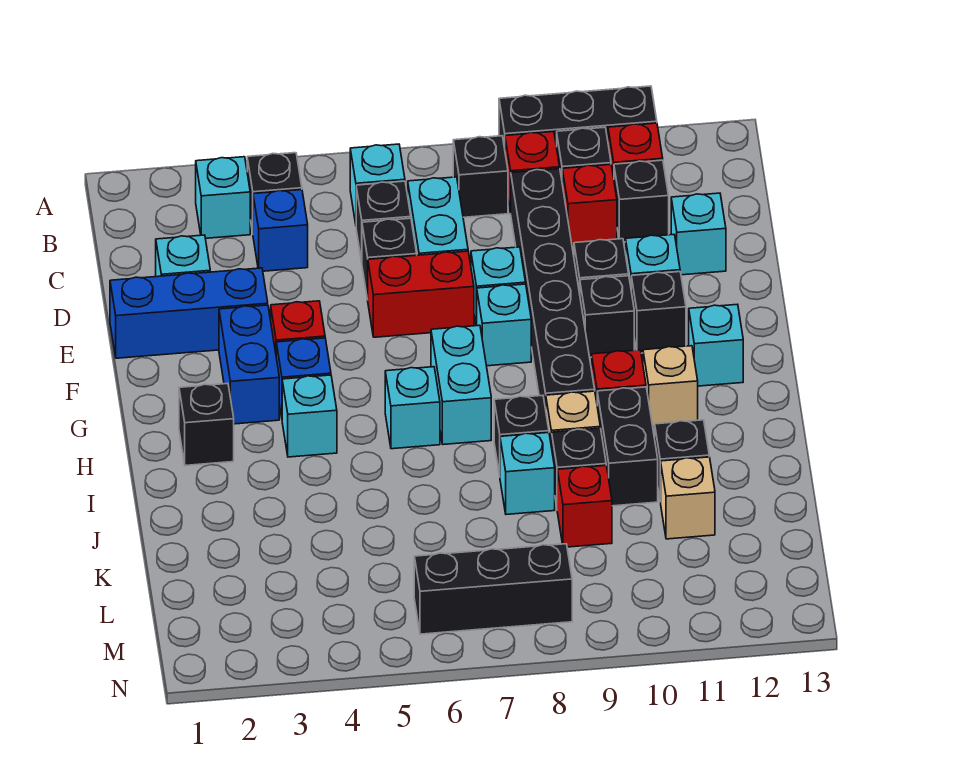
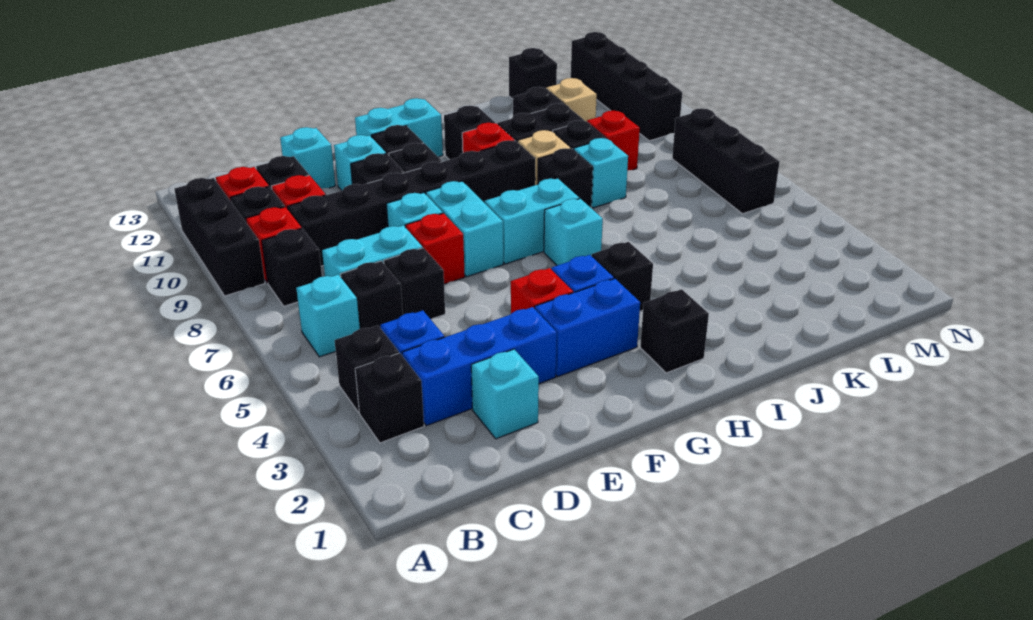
cyan brick B3 level 1 -> black brick B3 level 1
blue brick E1:E3 level 1 -> blue brick C3:E3 level 1
red brick E6:E7 level 1 -> red brick E7 level 1
cyan brick F8 level 1 -> cyan brick F7:F8 level 1
cyan brick G12 level 1 -> cyan brick F12:G12 level 1
cyan brick H4 level 1 -> black brick H4 level 1
tan brick H11 level 1 -> black brick H11 level 1
none -> black brick K13 level 1
none -> black brick M10:M13 level 1

